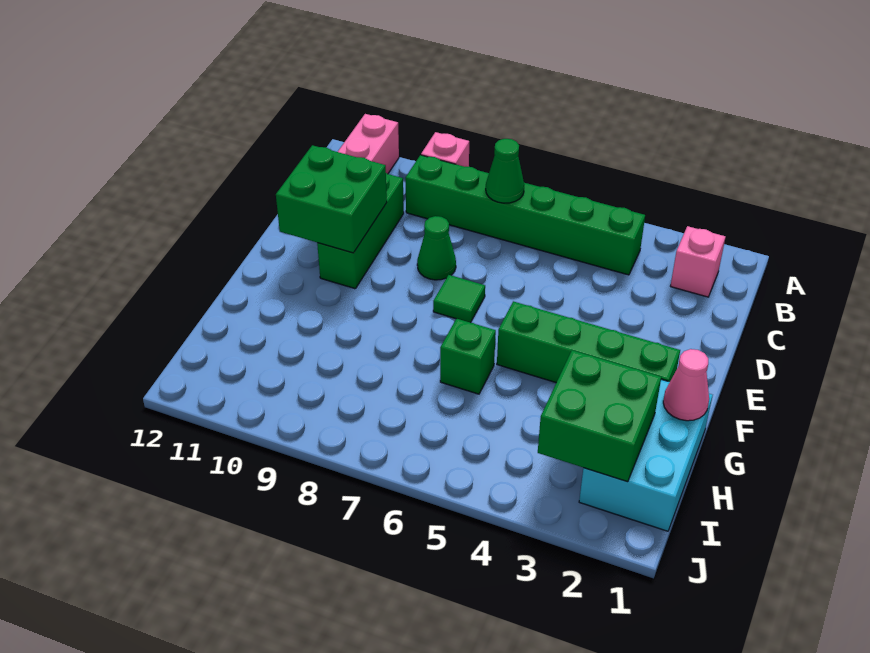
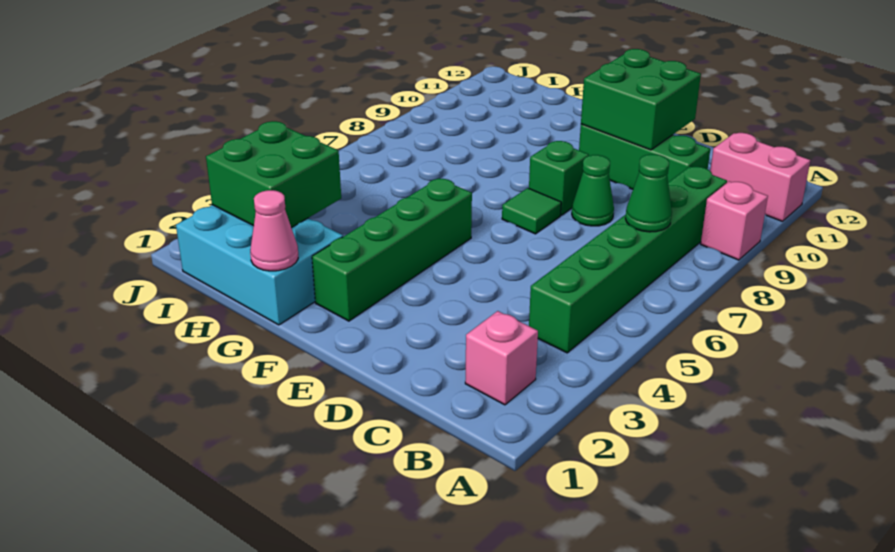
green brick G6 level 1 -> green brick E8 level 1

